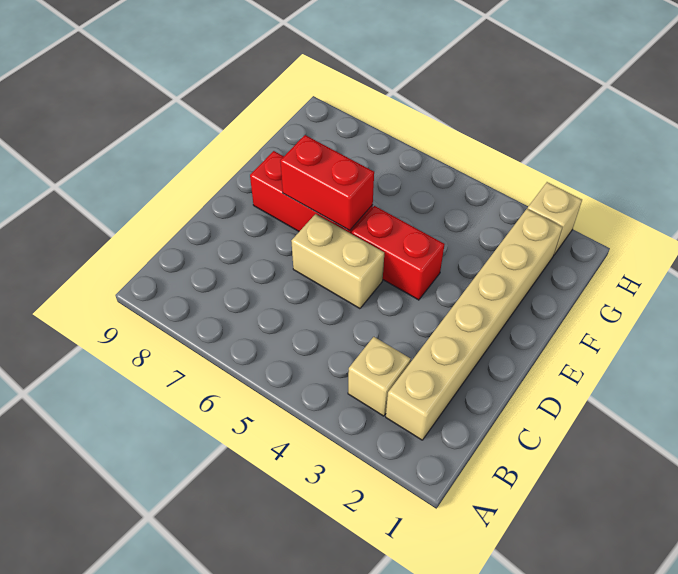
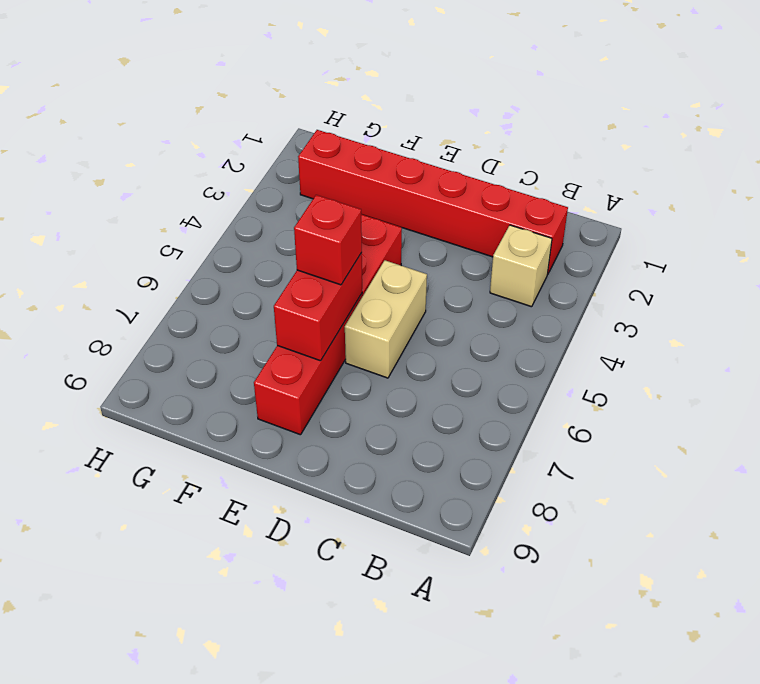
tan brick B2:G2 level 1 -> red brick B2:G2 level 1
none -> red brick E6 level 3
tan brick H2 level 1 -> none

